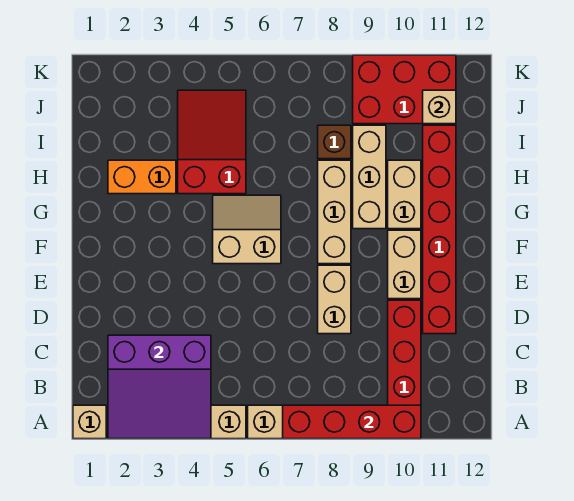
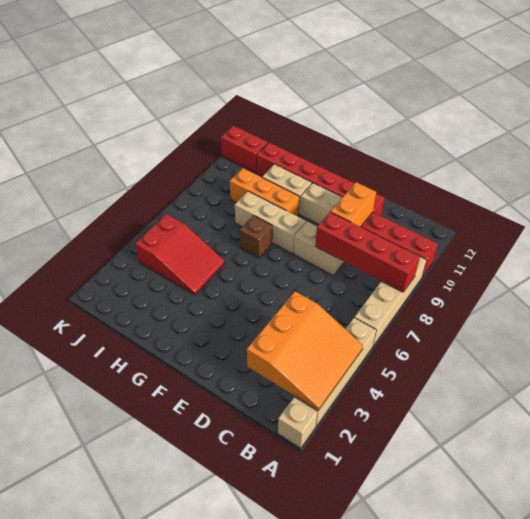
purple slope A2:C4 level 2 top C -> orange slope A2:C4 level 2 top C
red brick A7:A10 level 2 -> red brick A8:D8 level 2
tan slope F5:G6 level 1 top F -> none
tan brick G9:I9 level 1 -> orange brick G9:I9 level 1
orange brick H2:H3 level 1 -> orange brick D9:D10 level 2
red slope H4:J5 level 1 top H -> red slope H4:J5 level 1 top J
brown brick I8 level 1 -> brown brick G7 level 1
red brick J9:K11 level 1 -> red brick J11:K11 level 1
tan brick J11 level 2 -> none

